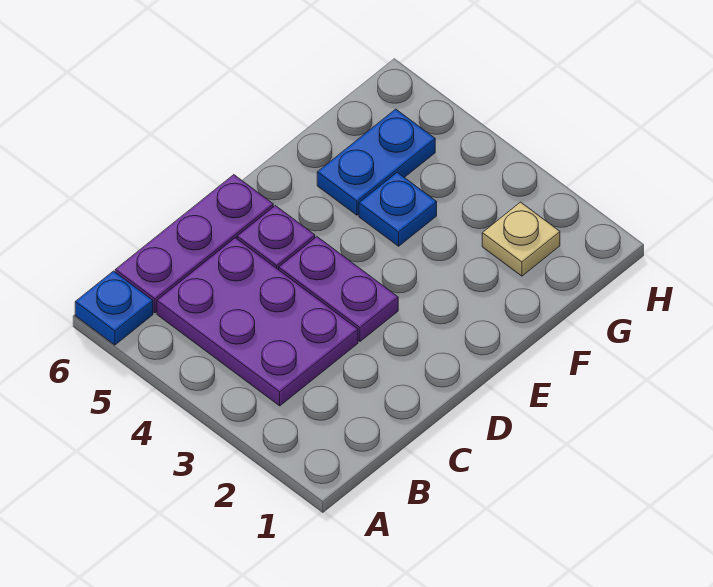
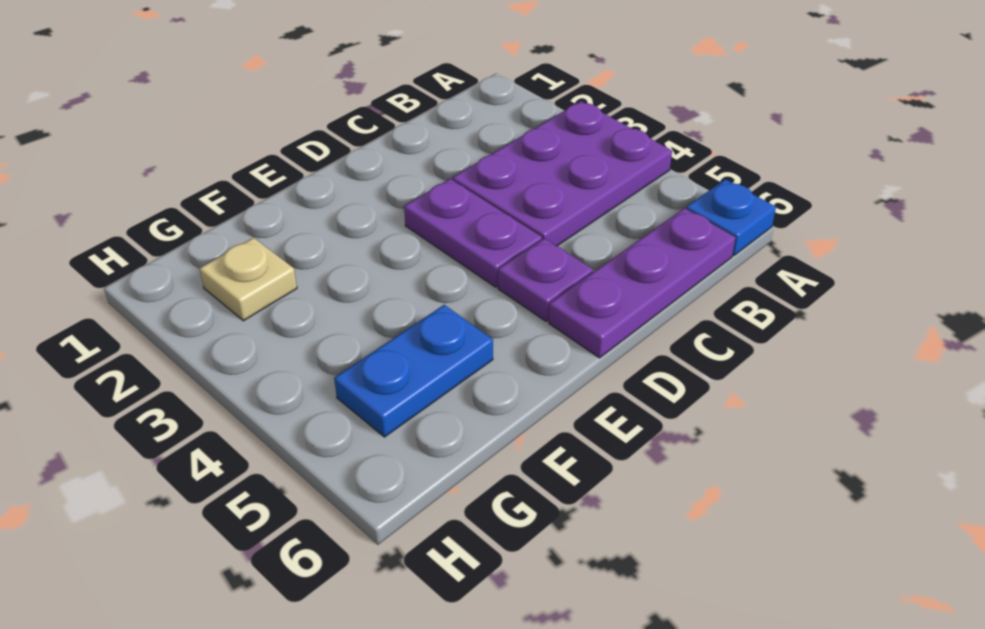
purple plate B3:C5 level 1 -> purple plate A3:C4 level 1
blue plate F4 level 1 -> none

